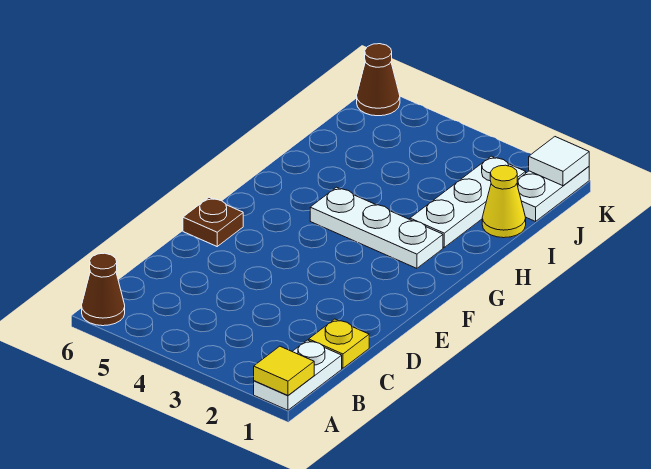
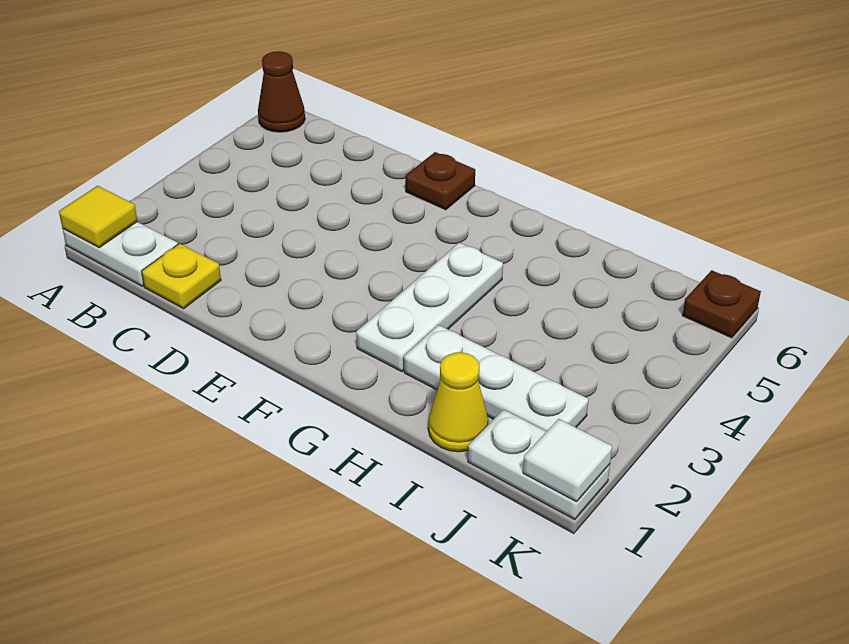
brown cone K6 level 1 -> brown plate K6 level 1

